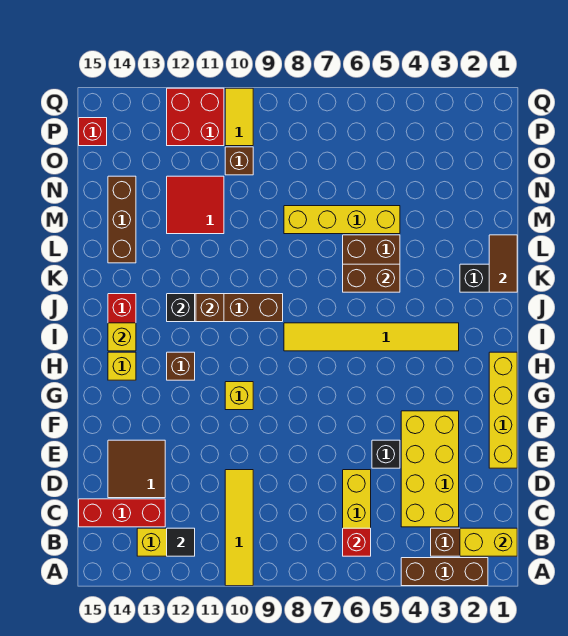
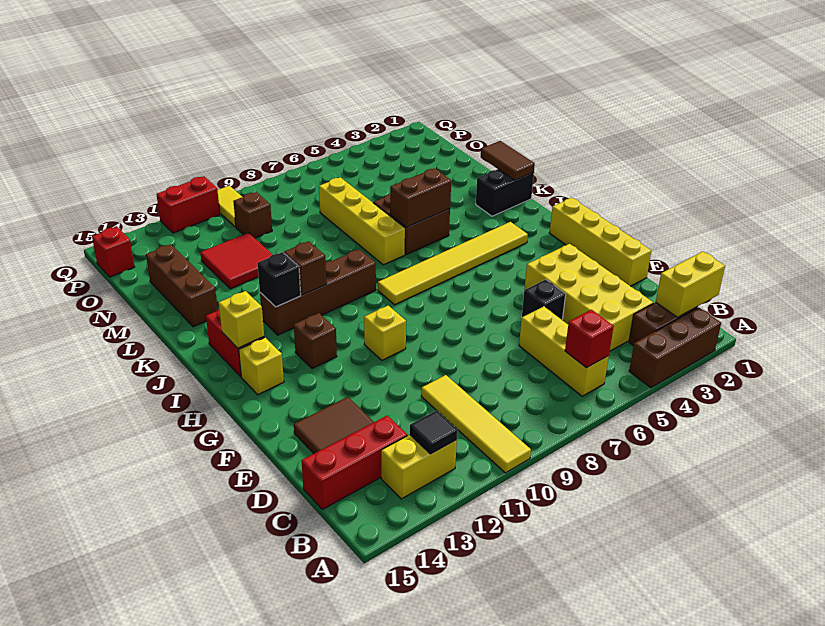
yellow brick M5:M8 level 1 -> yellow brick K7:N7 level 1
red brick P11:Q12 level 1 -> red brick Q11:Q12 level 1

